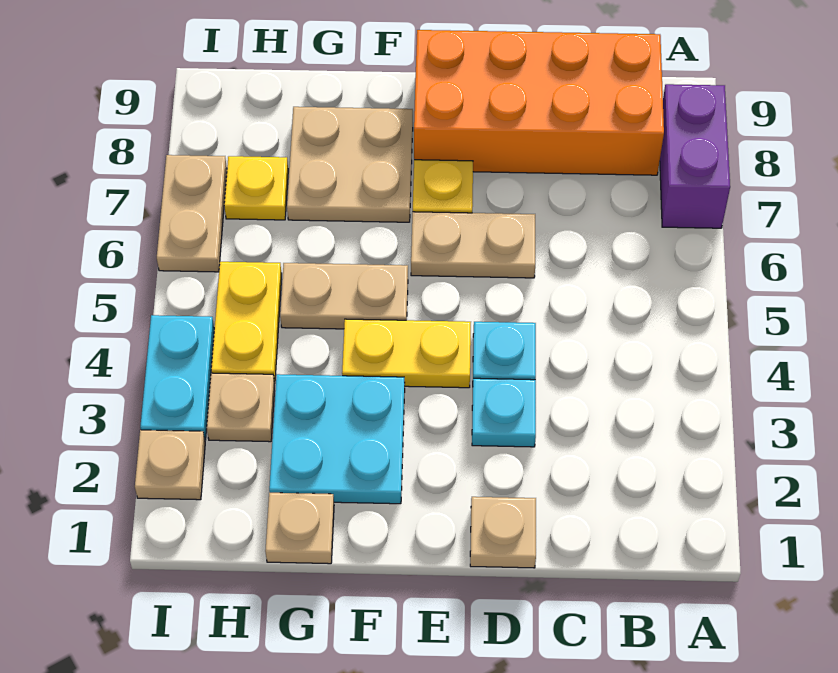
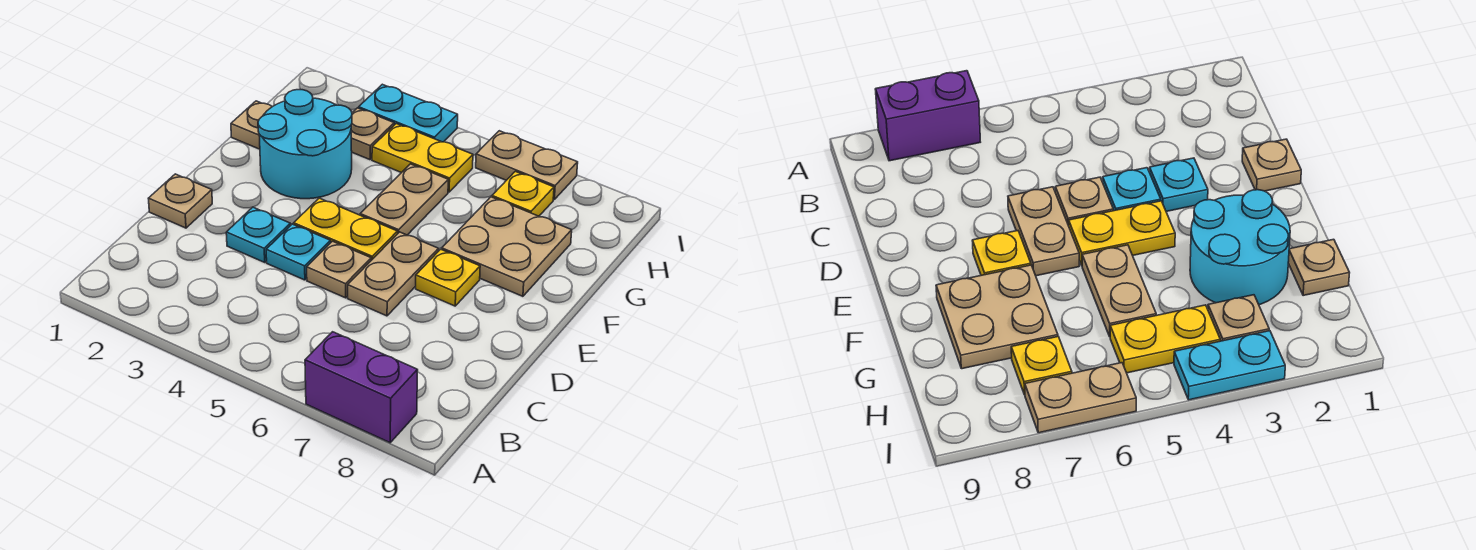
orange brick B8:E9 level 1 -> none
yellow plate E4:F4 level 1 -> yellow plate E4:E5 level 1
cyan plate F2:G3 level 1 -> cyan round brick F2:G3 level 1
tan plate I2 level 1 -> tan plate D5 level 1

